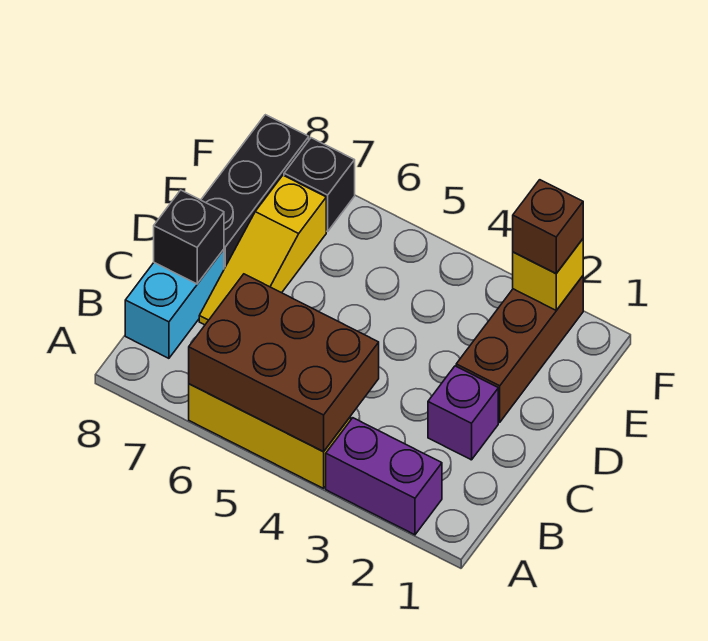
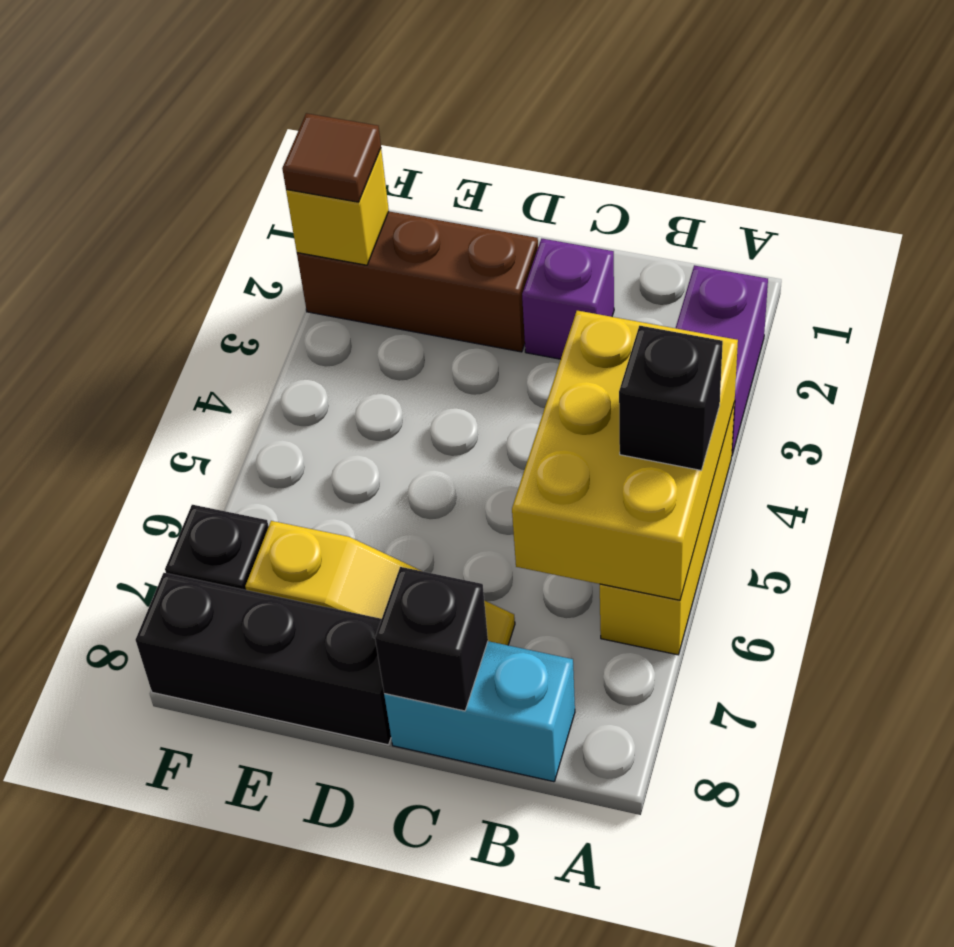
brown brick A4:B6 level 2 -> yellow brick A4:B6 level 2
none -> black brick A5 level 3
brown brick F2 level 3 -> brown tile F2 level 3

